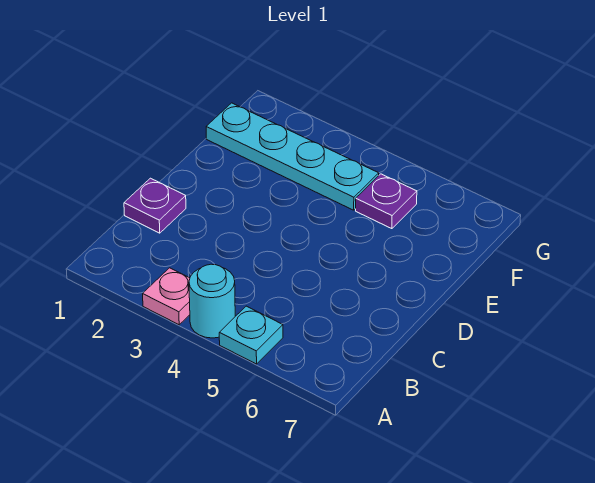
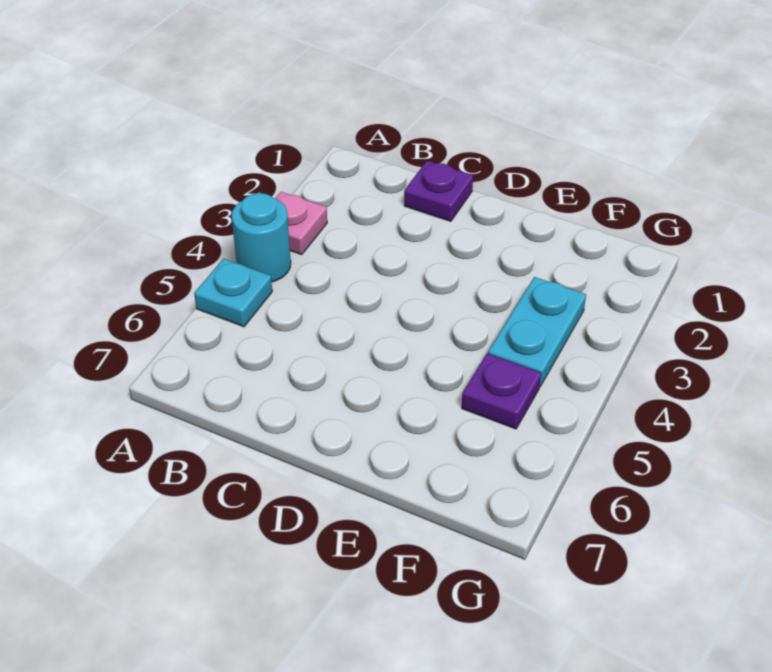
cyan plate F1:F4 level 1 -> cyan plate F3:F4 level 1

